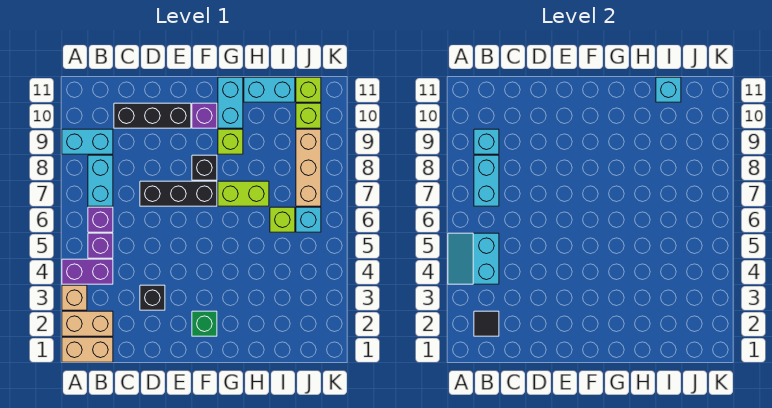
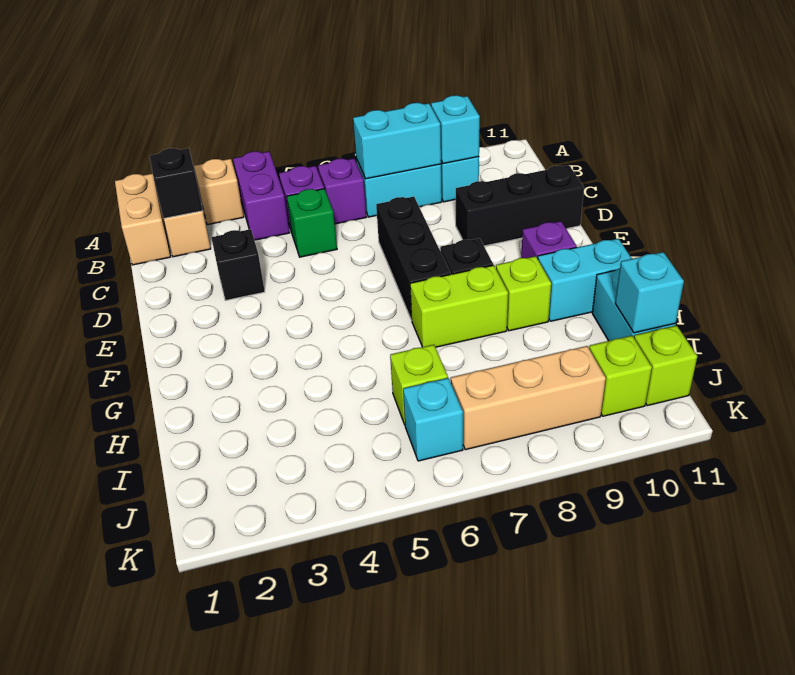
cyan slope A4:B5 level 2 top B -> none
black tile B2 level 2 -> black brick B2 level 2
black brick C10:E10 level 1 -> black brick D9:D11 level 1
green brick F2 level 1 -> green brick C5 level 1
lime brick G7:H7 level 1 -> lime brick G7:G8 level 1

